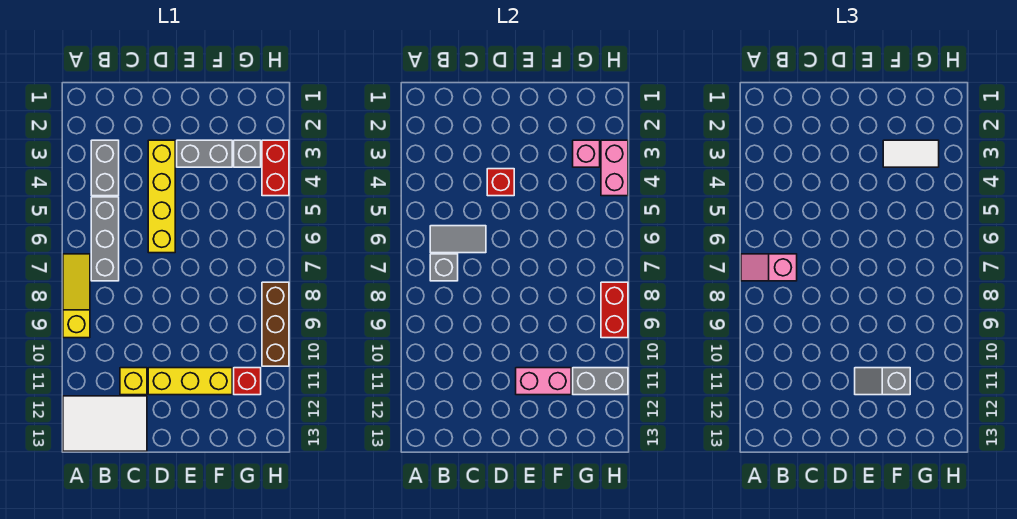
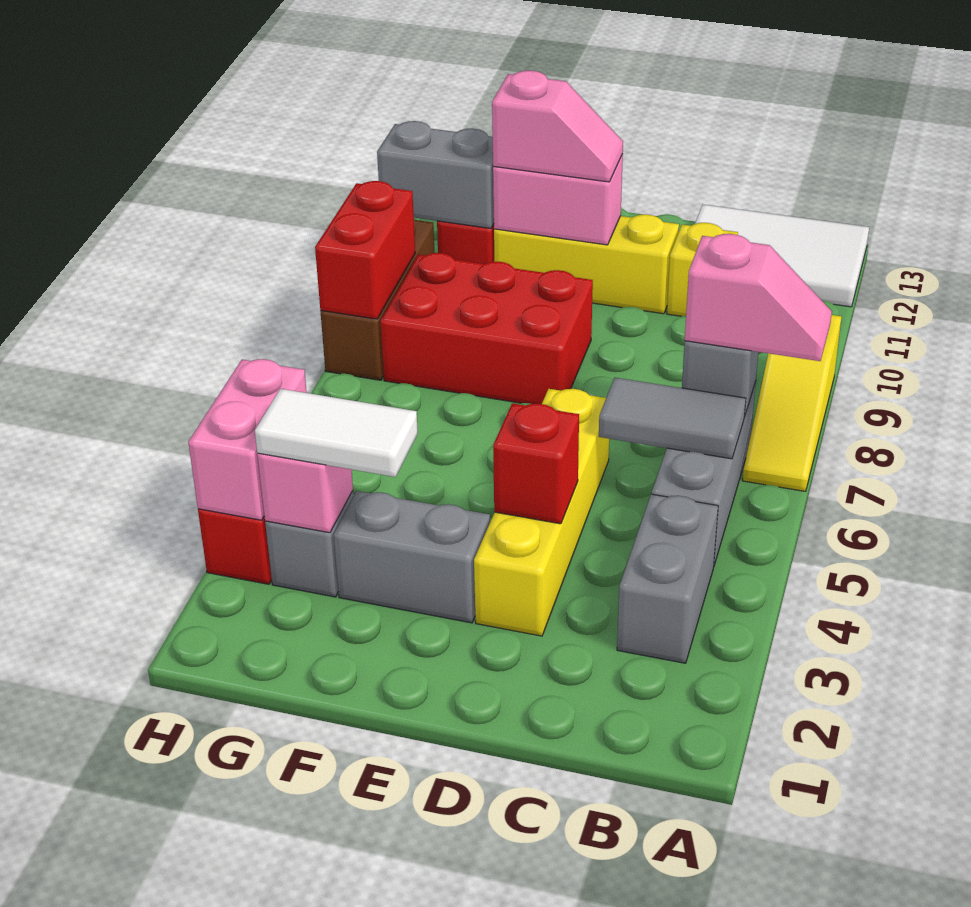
none -> red brick E8:G9 level 1
grey slope E11:F11 level 3 top F -> pink slope E11:F11 level 3 top F

